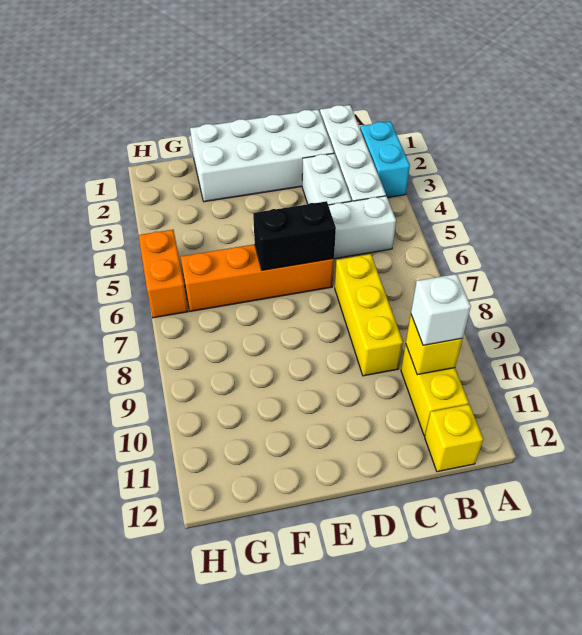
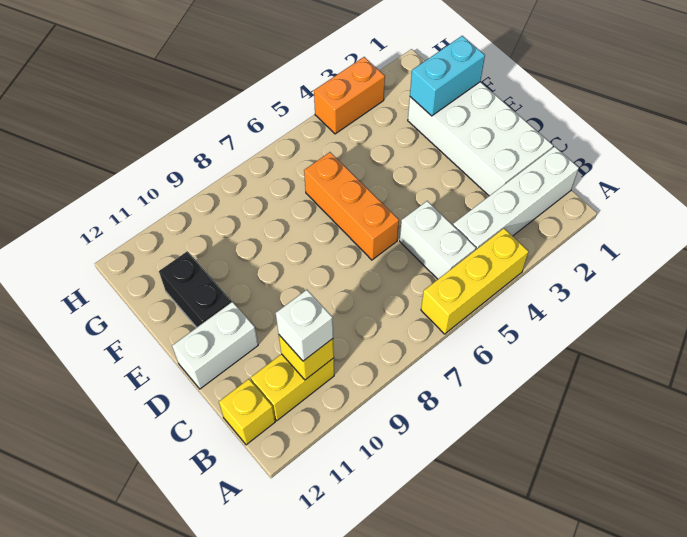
cyan brick A2:A3 level 1 -> cyan brick F1:F2 level 2
white brick C3:C4 level 1 -> white brick D11:D12 level 1
yellow brick C7:C9 level 1 -> yellow brick A4:A6 level 1
orange brick D6:G6 level 1 -> orange brick D6:F6 level 1
black brick D6:E6 level 2 -> black brick E11:F11 level 1
orange brick H5:H6 level 1 -> orange brick H3:H4 level 1

